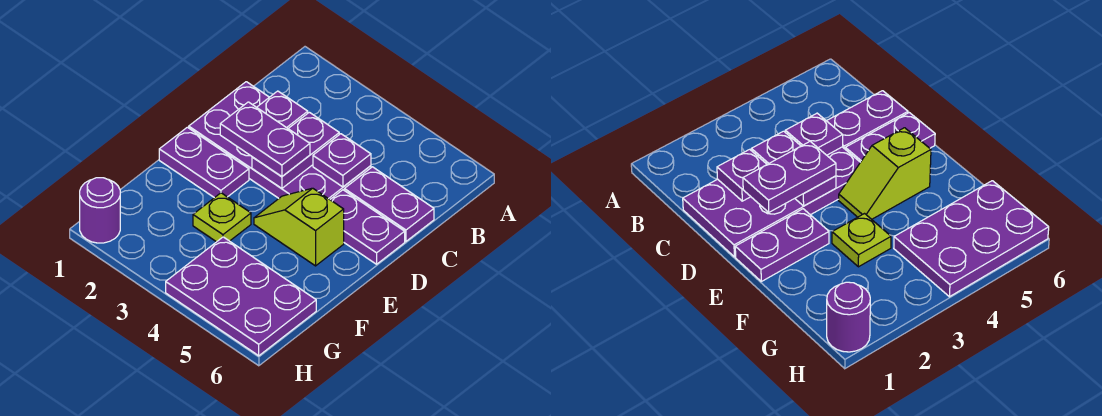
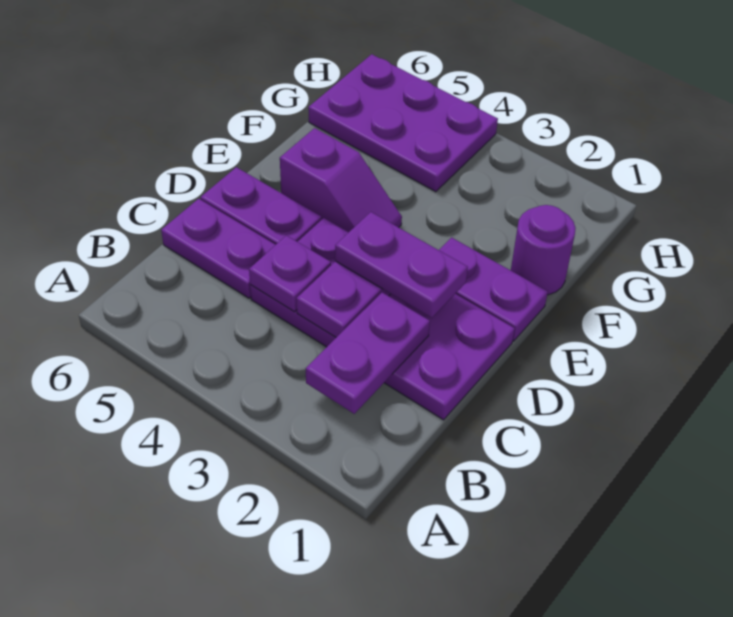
purple plate C2 level 2 -> purple plate B2:C2 level 2
lime slope E4:E5 level 1 top 5 -> purple slope E4:E5 level 1 top 5
lime plate F3 level 1 -> none
purple round brick H1 level 1 -> purple round brick F1 level 1

